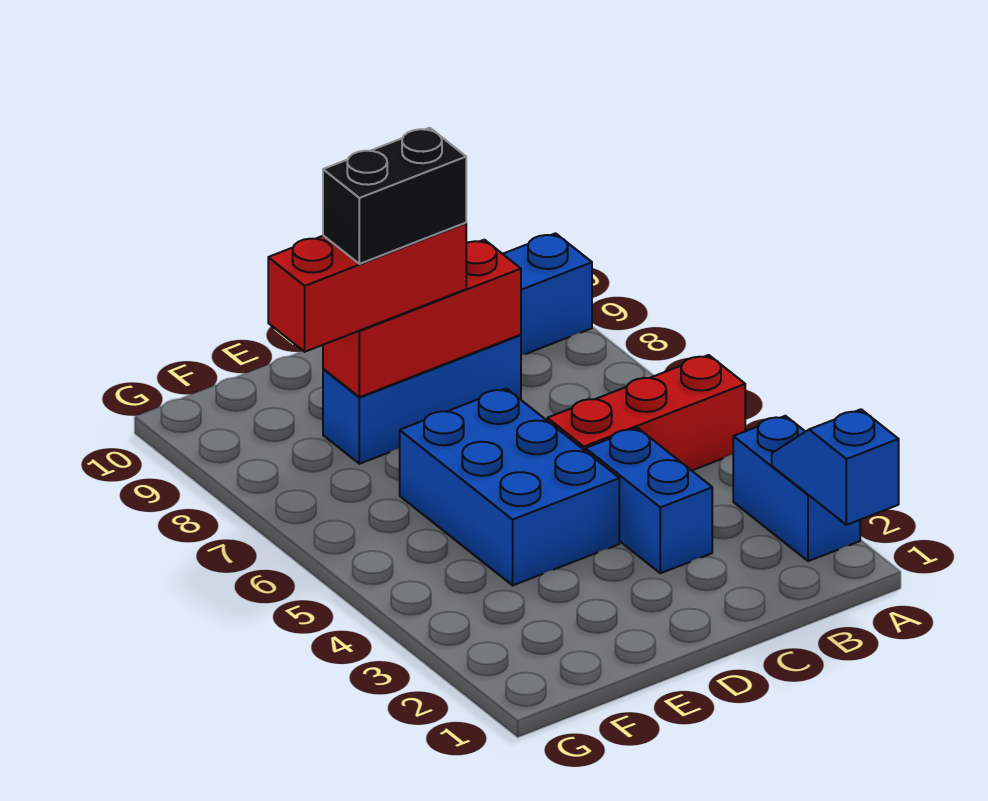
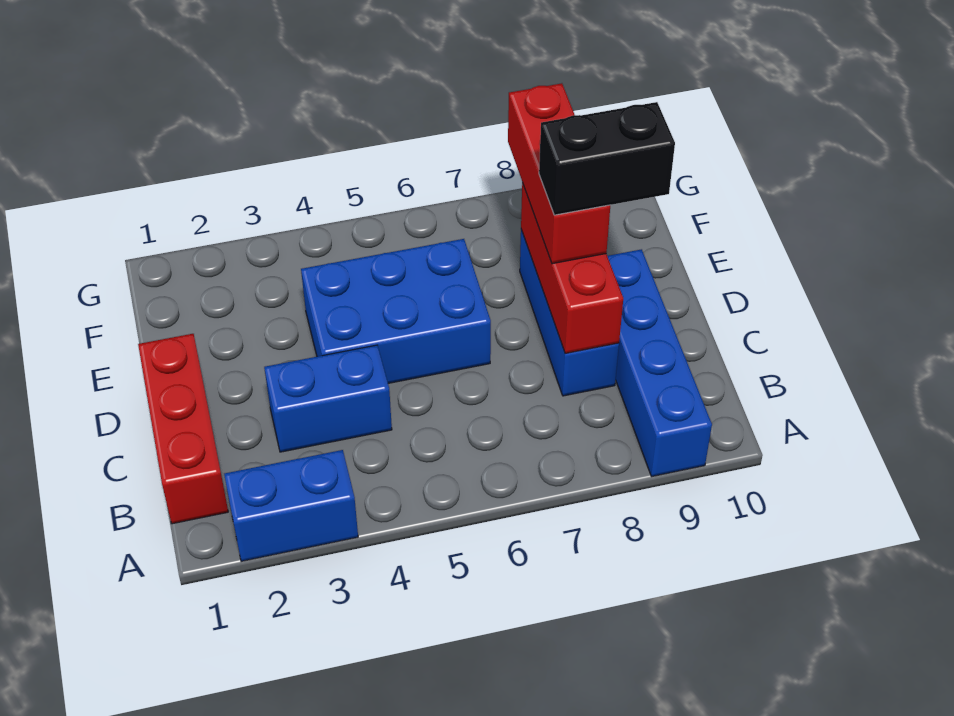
blue slope A1:A2 level 2 top 1 -> none
red brick A5:C5 level 1 -> red brick B1:D1 level 1
black brick D8:E8 level 4 -> black brick D8:D9 level 4

